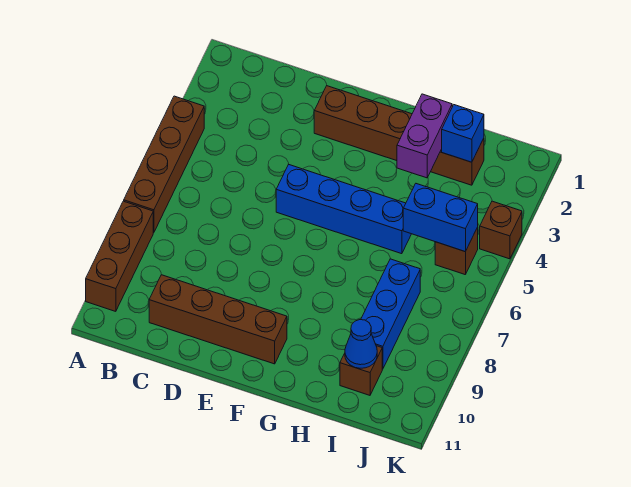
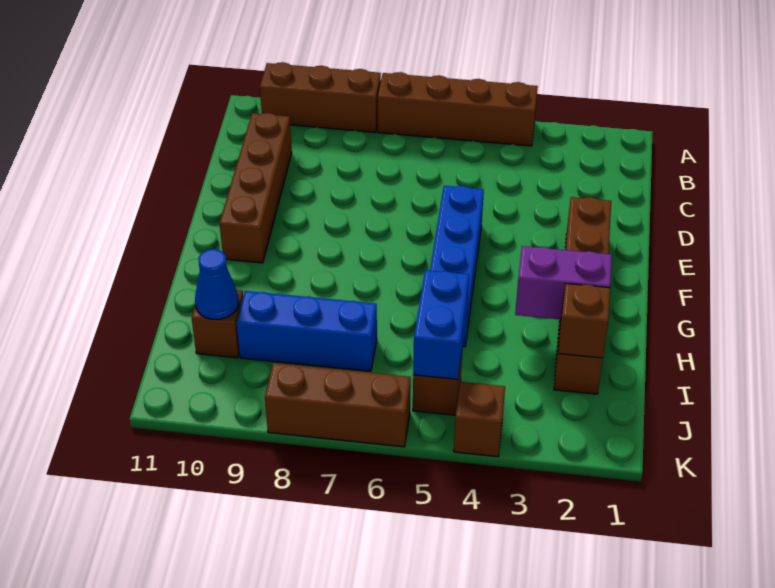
blue brick I2 level 2 -> brown brick I2 level 2
none -> brown brick K6:K8 level 1

